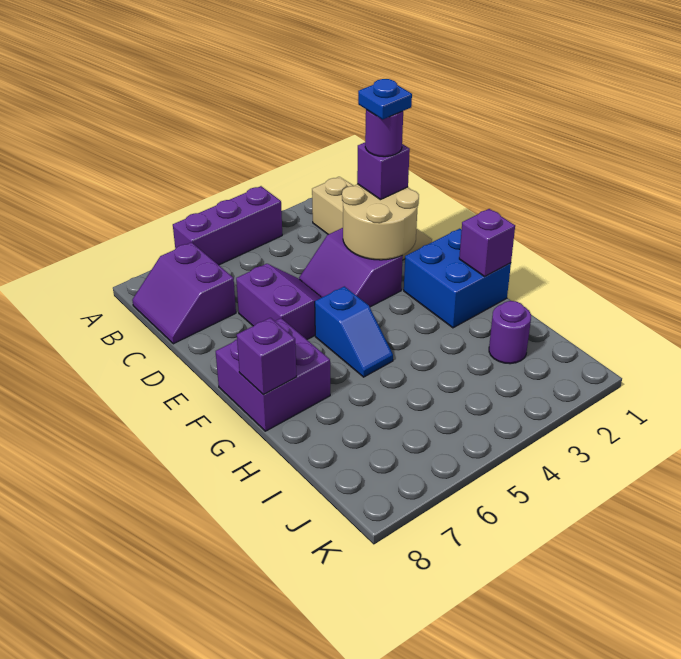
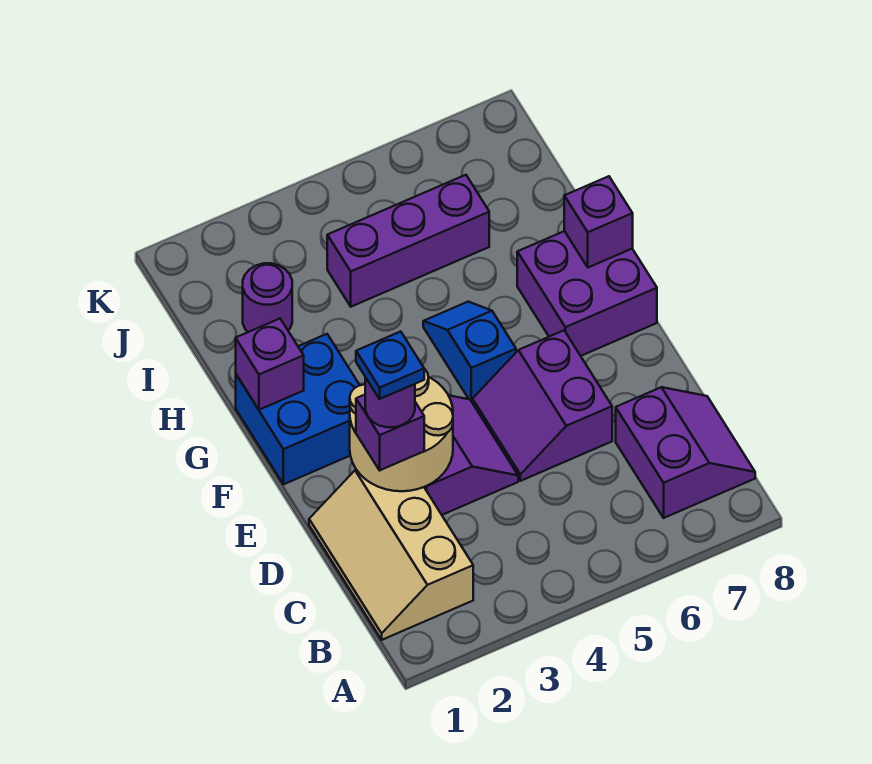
purple brick A4:A6 level 1 -> purple brick I4:I6 level 1

